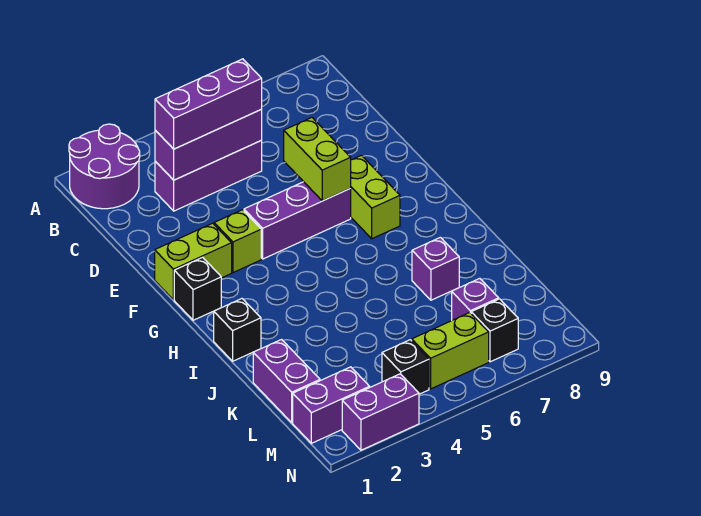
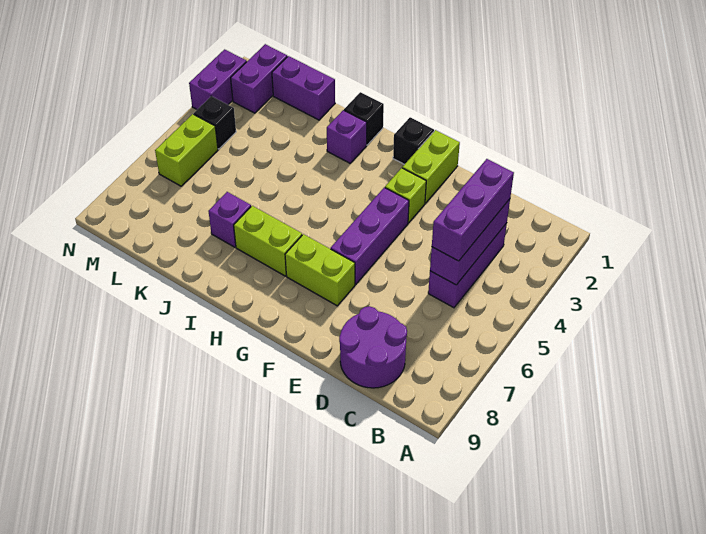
purple round brick A1:B2 level 1 -> purple round brick C8:D9 level 1
lime brick E6:F6 level 2 -> lime brick H7:I7 level 1
purple brick L7 level 1 -> purple brick I2 level 1
black brick M7 level 1 -> none

